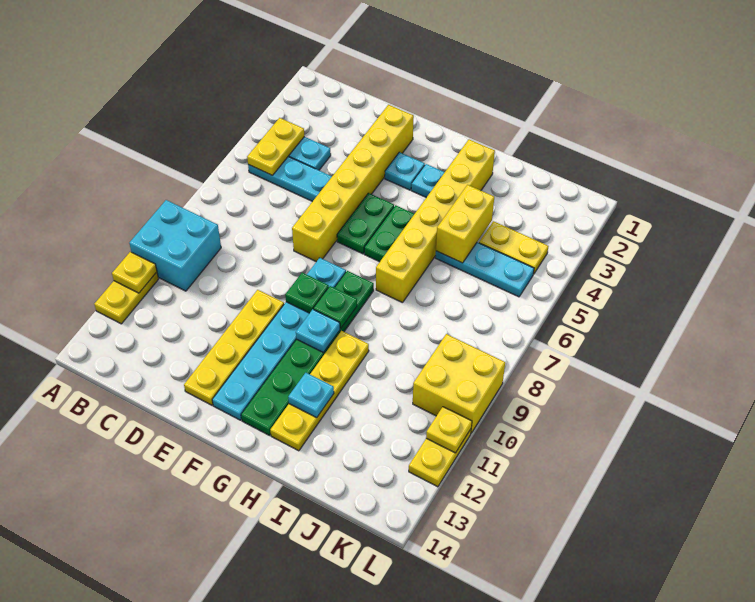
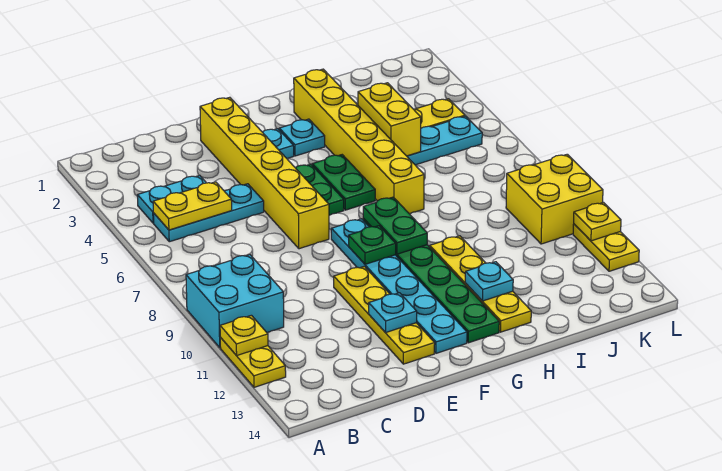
yellow plate B4:B5 level 2 -> yellow plate B5:C5 level 2
green plate G9 level 2 -> green plate G8:G9 level 2
cyan plate G10 level 2 -> cyan plate E12 level 2

